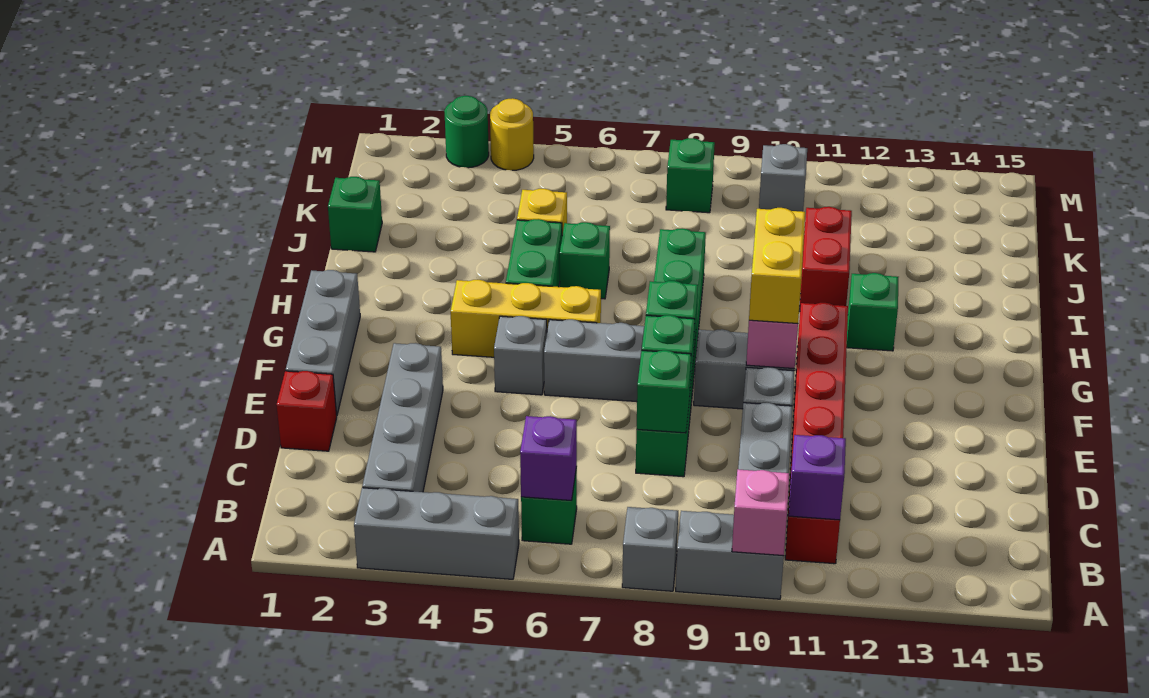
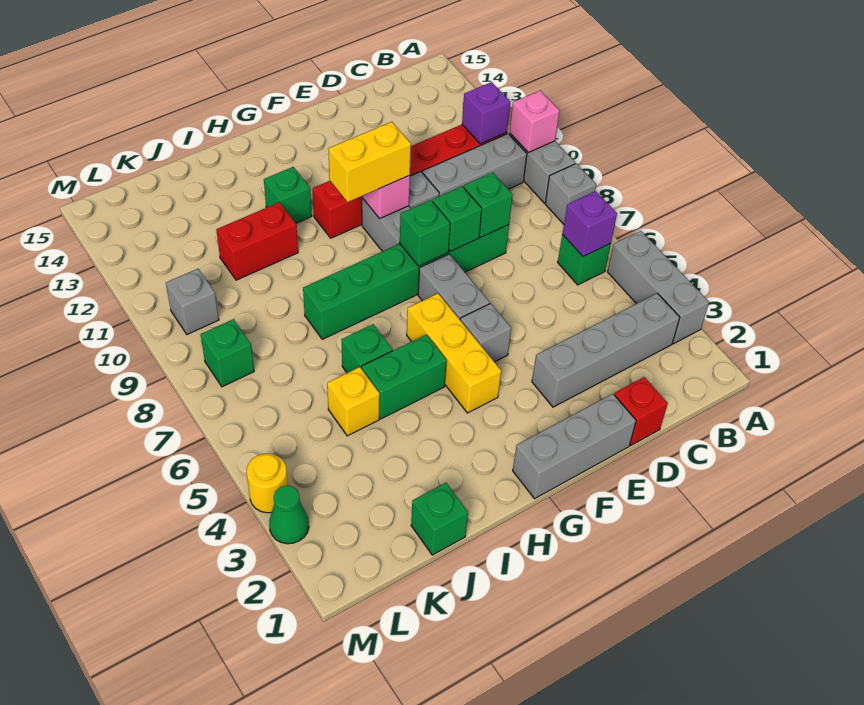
green round brick M3 level 1 -> green cone M3 level 1

